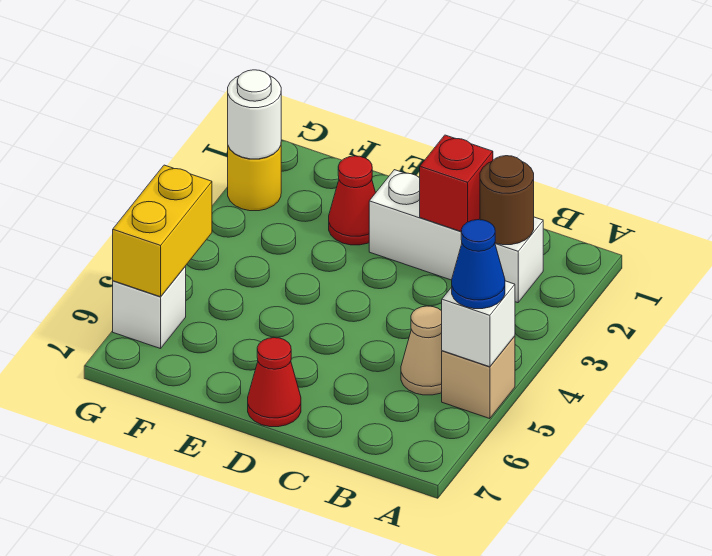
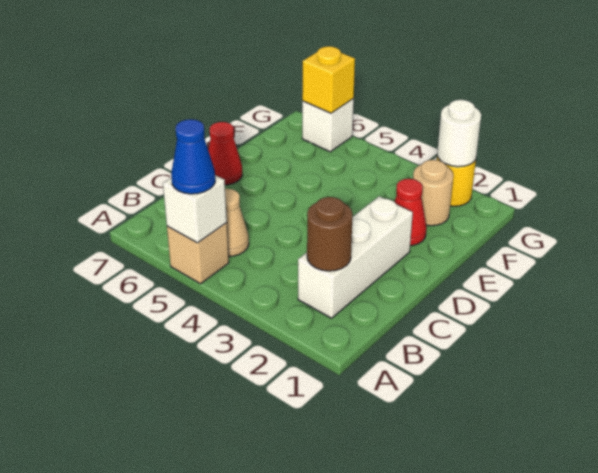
red brick C2 level 2 -> none
none -> tan round brick F2 level 1
yellow brick G5:G6 level 2 -> yellow brick G6 level 2

